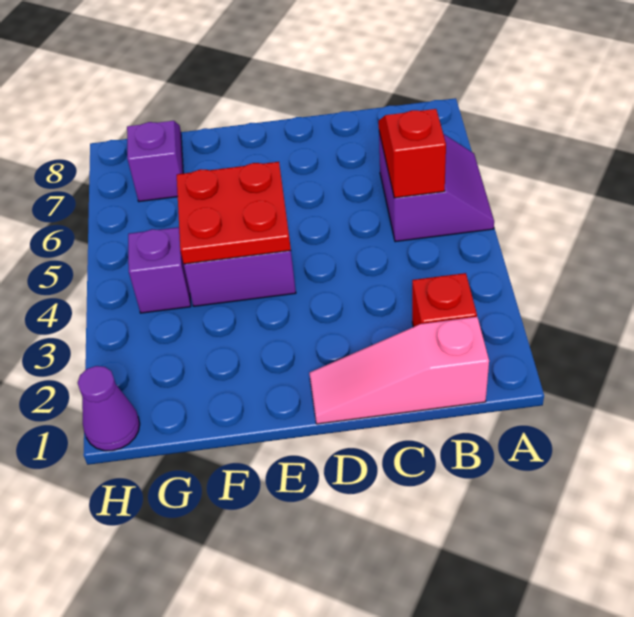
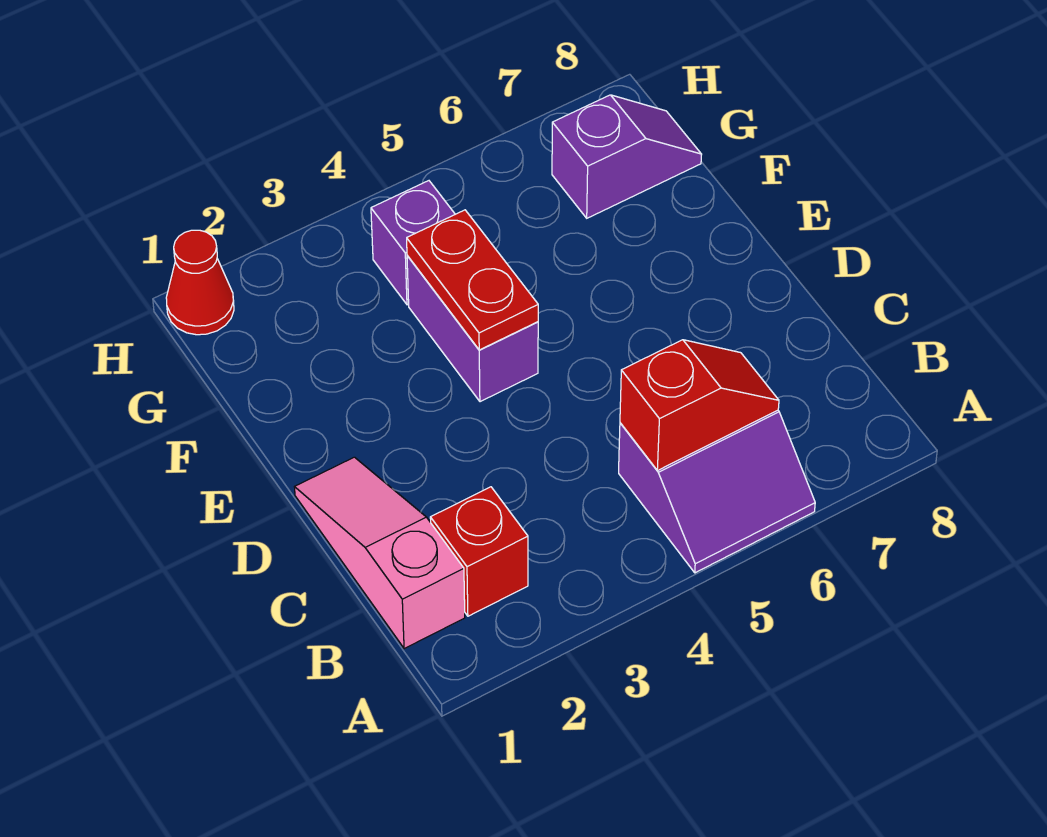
red plate E4:F5 level 2 -> red plate E4:F4 level 2
purple cone H1 level 1 -> red cone H1 level 1

